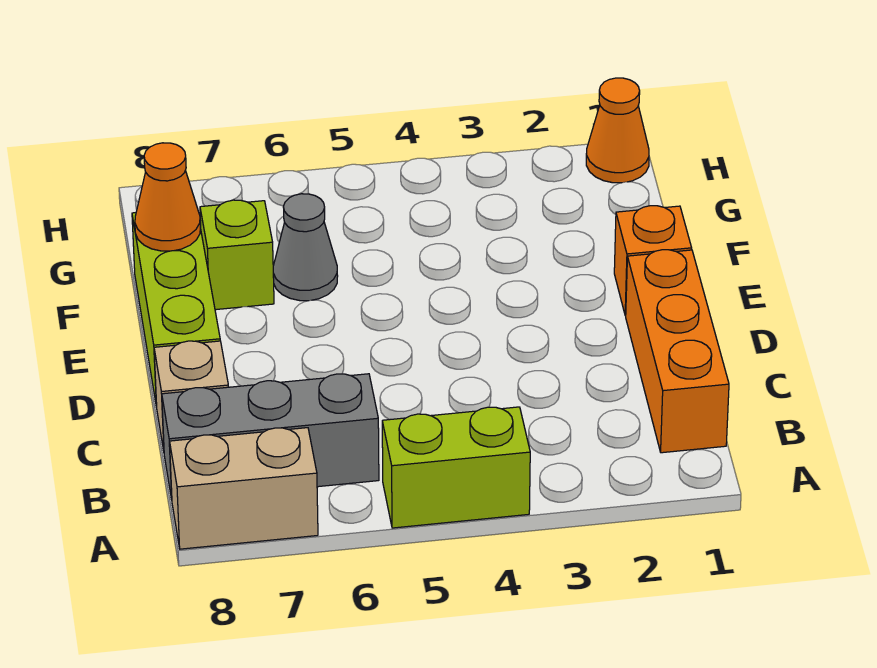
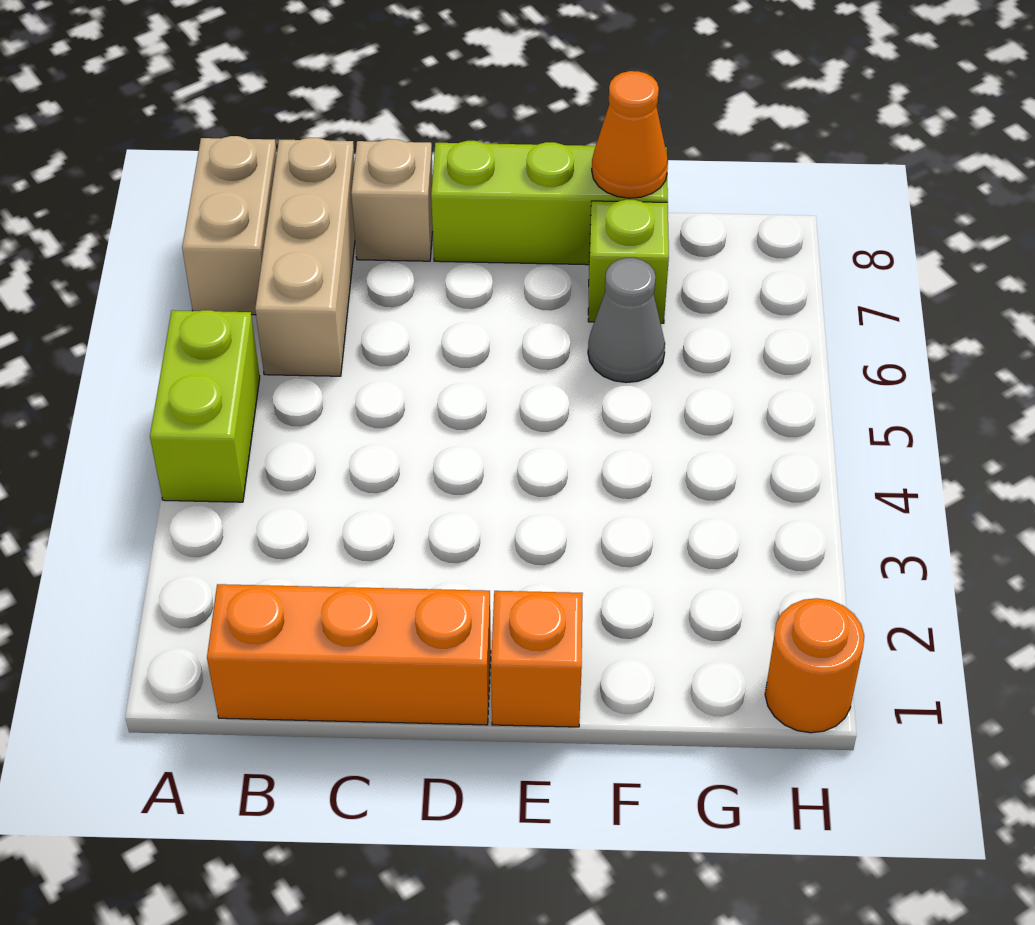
grey brick B6:B8 level 1 -> tan brick B6:B8 level 1
orange cone H1 level 1 -> orange round brick H1 level 1

